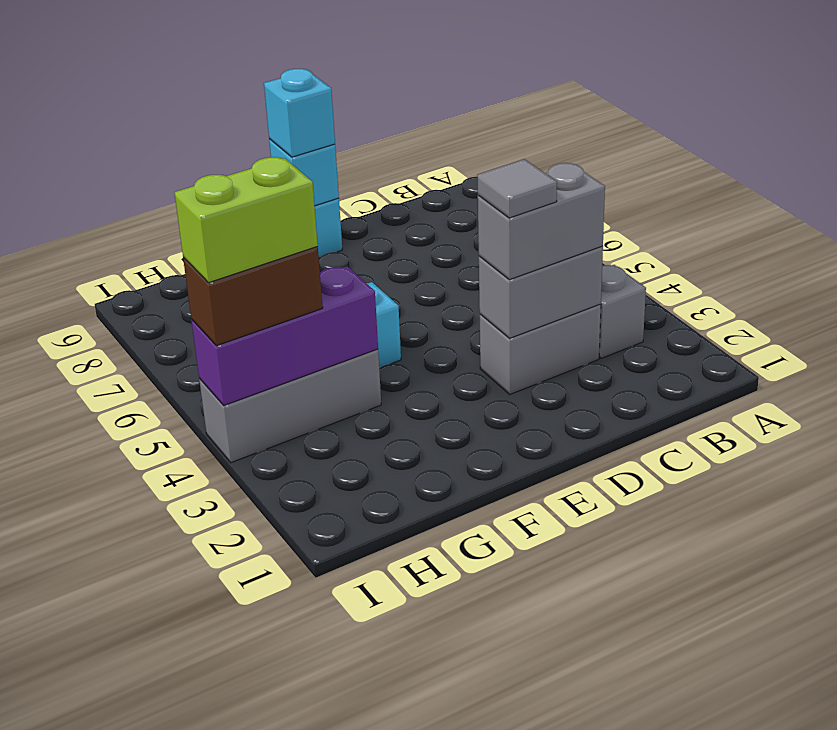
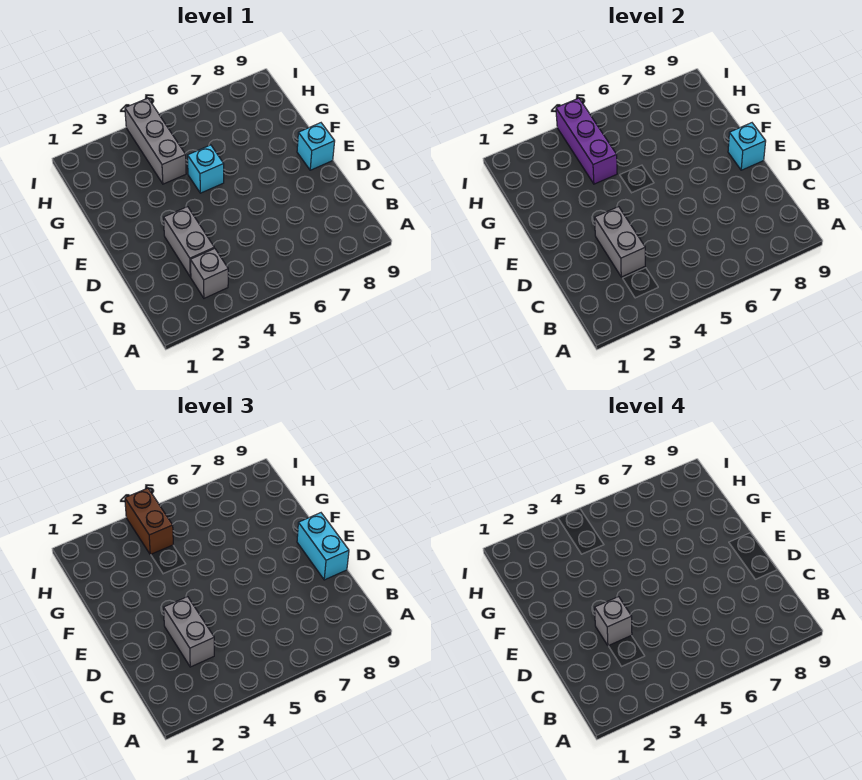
grey tile D3 level 4 -> grey brick D3 level 4
cyan brick E9 level 3 -> cyan brick D9:E9 level 3
lime brick H4:I4 level 4 -> none

